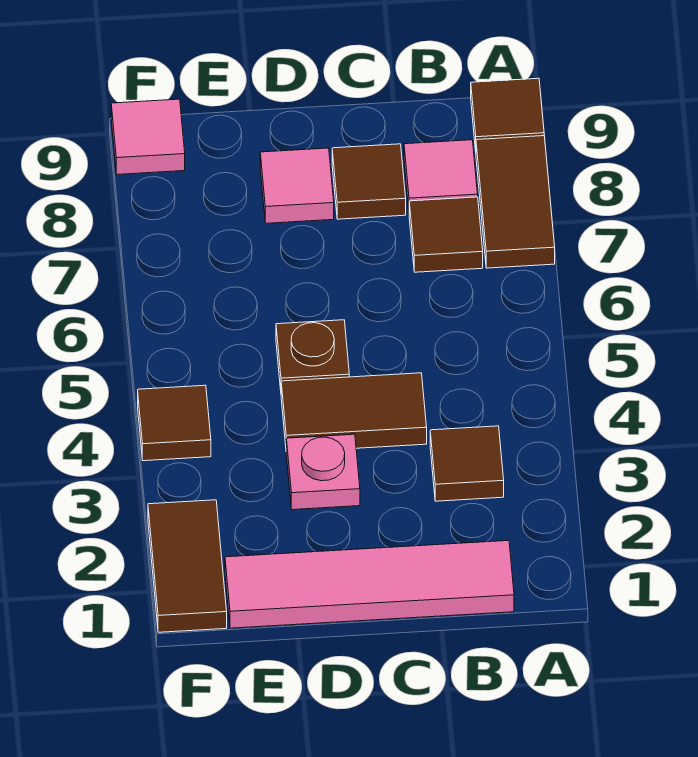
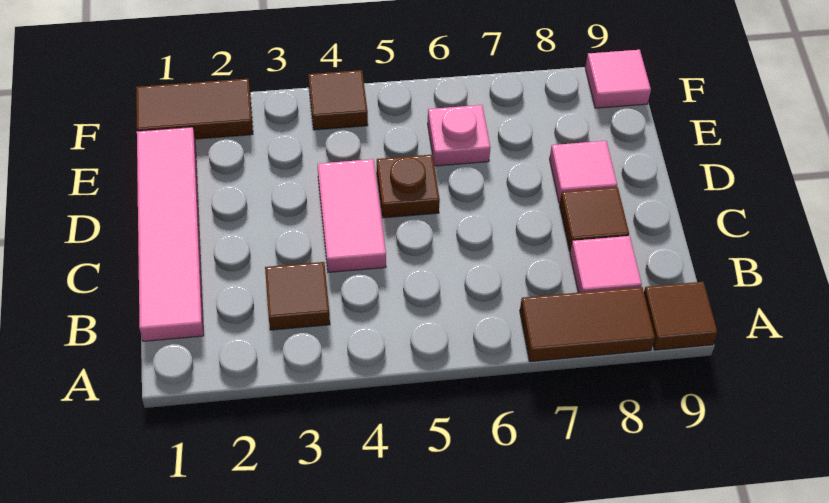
brown tile B7 level 1 -> none
brown tile C4:D4 level 1 -> pink tile C4:D4 level 1
pink plate D3 level 1 -> pink plate E6 level 1

